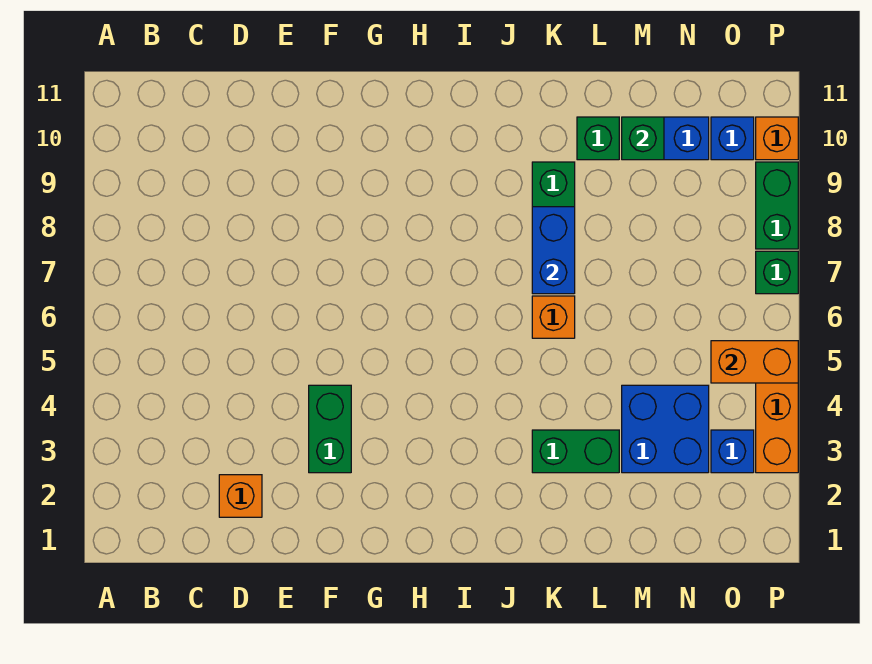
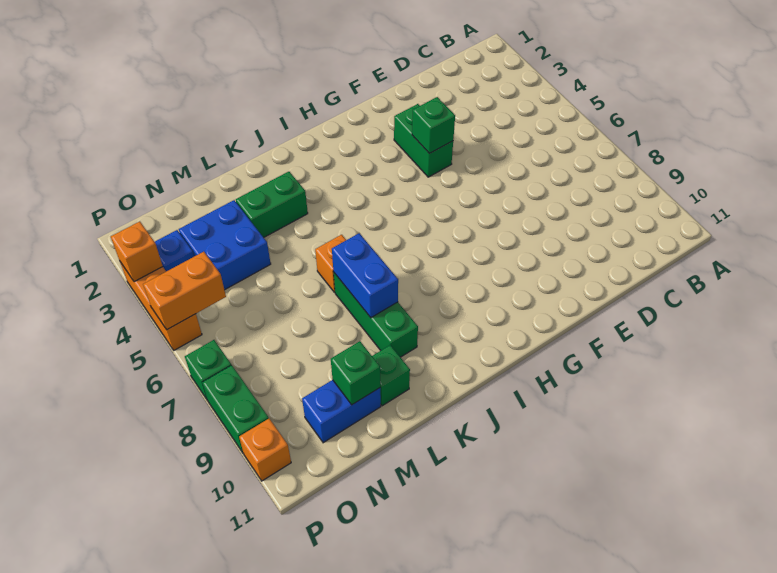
orange brick D2 level 1 -> orange brick P3 level 2
none -> green brick F4 level 2
blue brick O10 level 1 -> none

